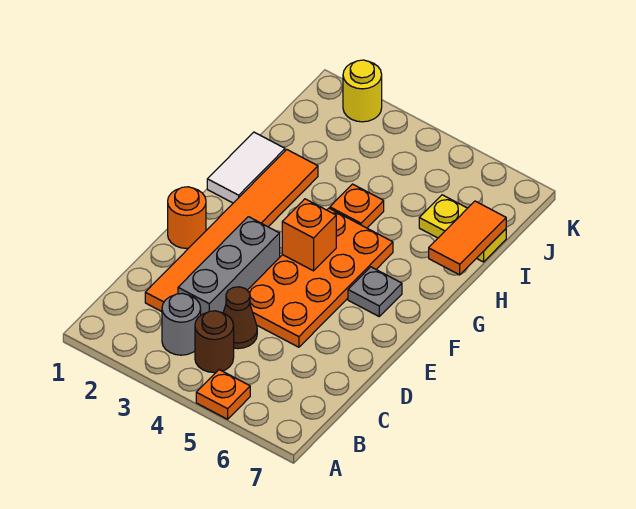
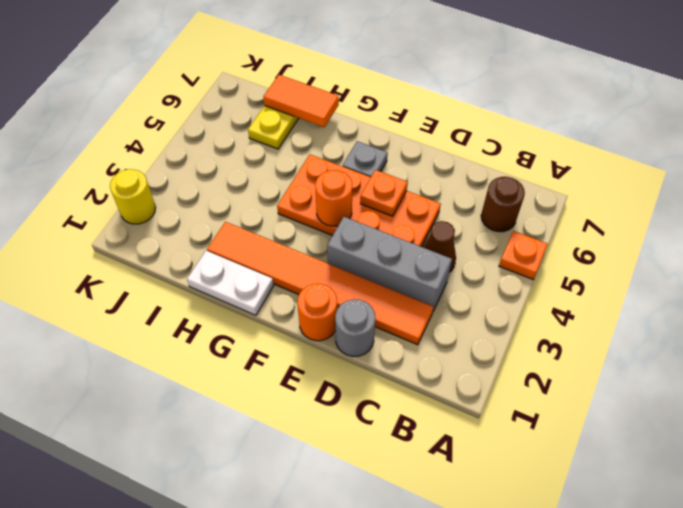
grey round brick B3 level 1 -> grey round brick D1 level 1
brown round brick B4 level 1 -> brown round brick B6 level 1
orange brick F4 level 2 -> orange round brick F4 level 2
white tile G1:H1 level 1 -> white plate G1:H1 level 1
orange plate H4 level 1 -> orange plate E5 level 2

